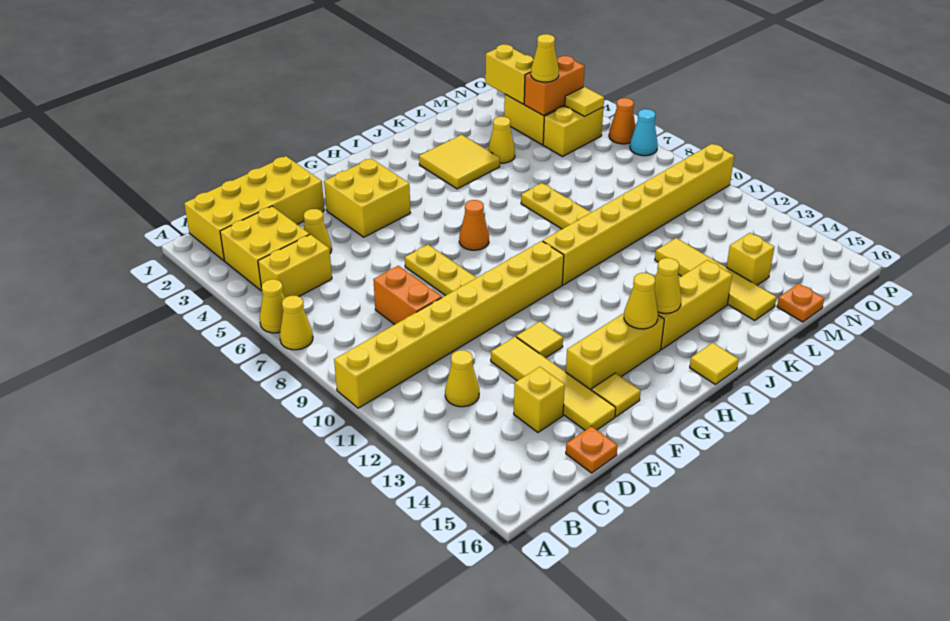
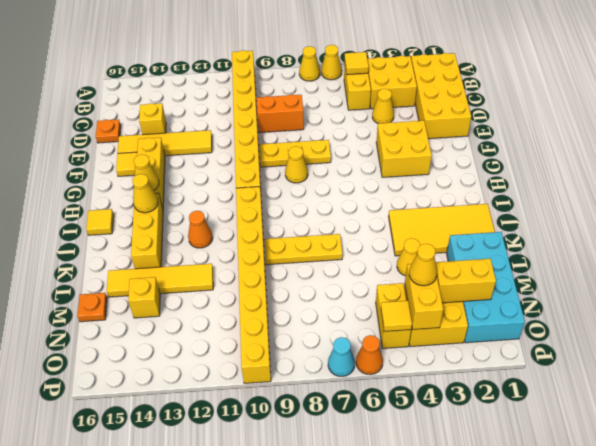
yellow cone C12 level 1 -> yellow cone G8 level 1
yellow tile F12 level 1 -> yellow tile B5 level 2
orange cone H7 level 1 -> orange cone J12 level 1
yellow tile J3:K4 level 1 -> yellow tile J1:K4 level 1
none -> cyan brick L1:O2 level 1
orange brick N4:O4 level 2 -> yellow brick N4:O4 level 2

